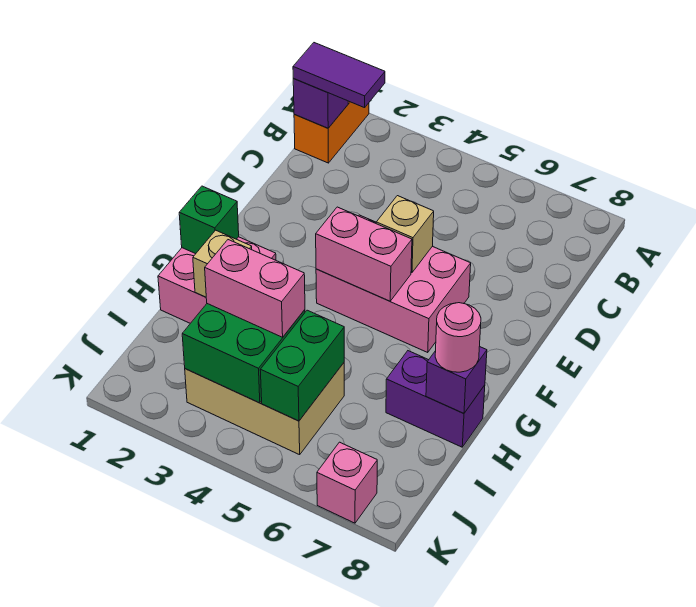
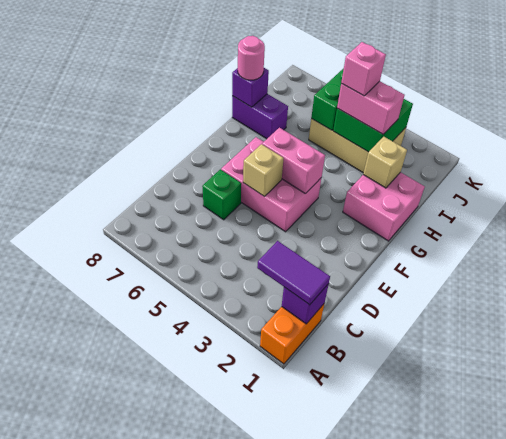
green brick G1 level 2 -> green brick D6 level 1
pink brick K7 level 1 -> pink brick I4 level 4

